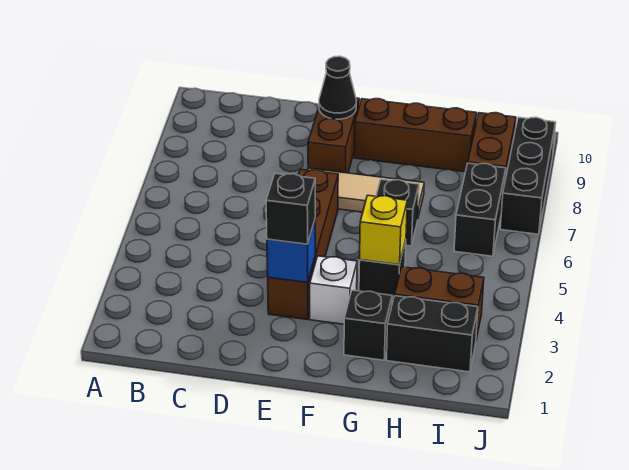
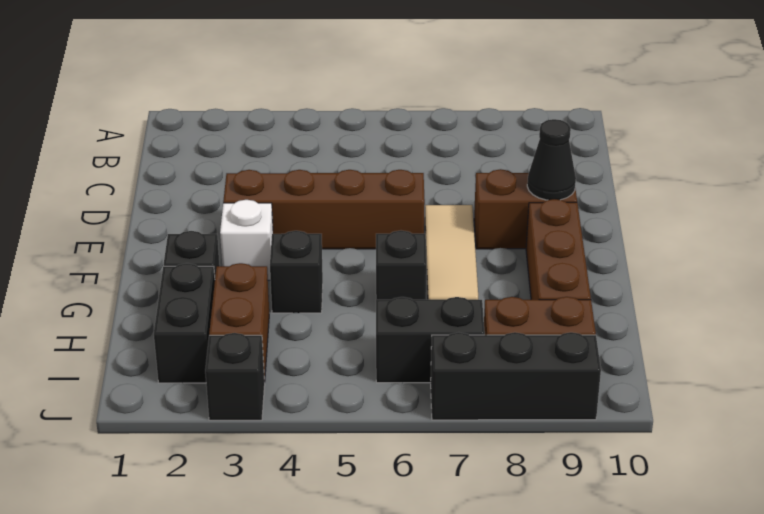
blue brick E3 level 2 -> none
black brick E3 level 3 -> black brick J3 level 1
yellow brick G4 level 2 -> none

